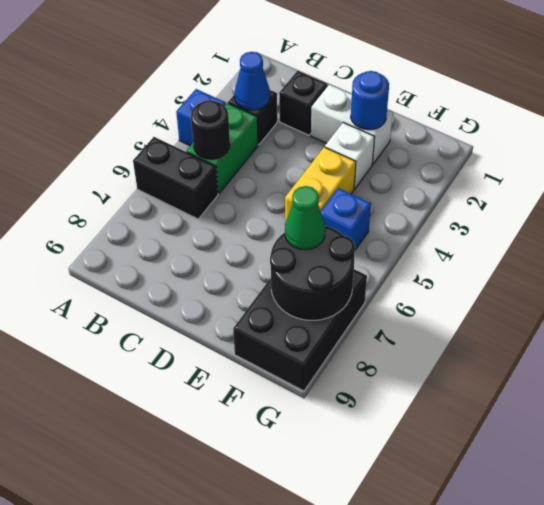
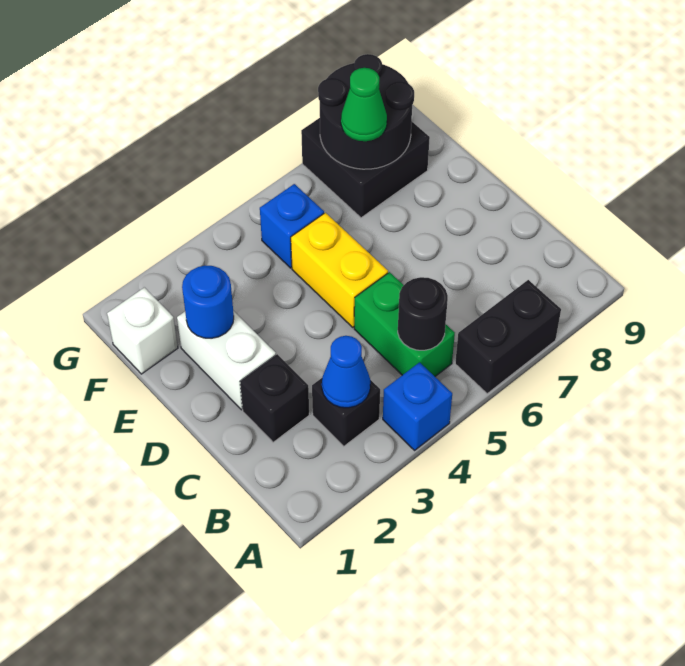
black brick A6:B6 level 1 -> black brick A6:A7 level 1
green brick B4:B5 level 1 -> green brick B5:C5 level 1
white brick E3 level 1 -> white brick F1 level 1
yellow brick E4:E5 level 1 -> yellow brick D5:E5 level 1
black brick F7:G9 level 1 -> black brick F7:G8 level 1

